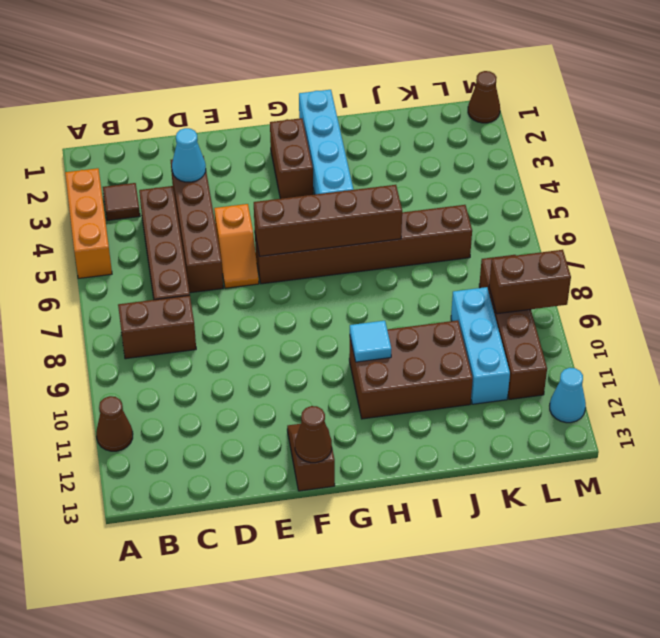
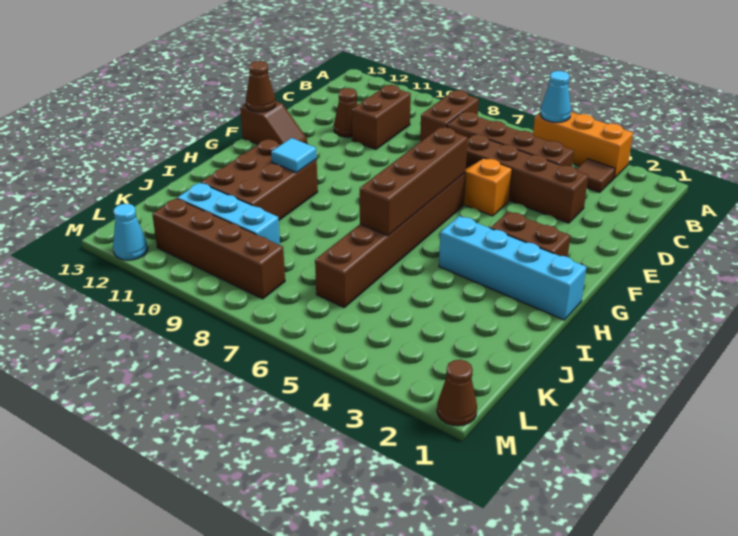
brown cone A11 level 1 -> brown cone D11 level 1
cyan cone D3 level 2 -> cyan cone A5 level 2
brown brick L9:M9 level 2 -> brown brick C10:D10 level 1

